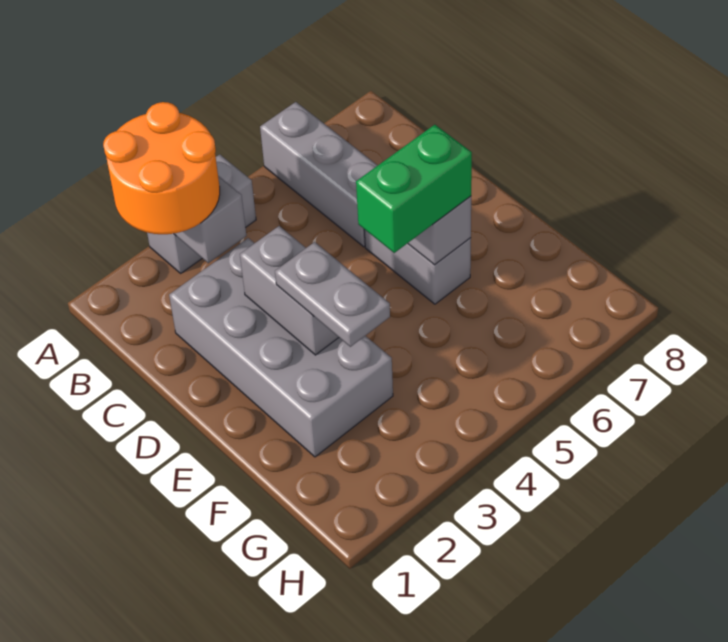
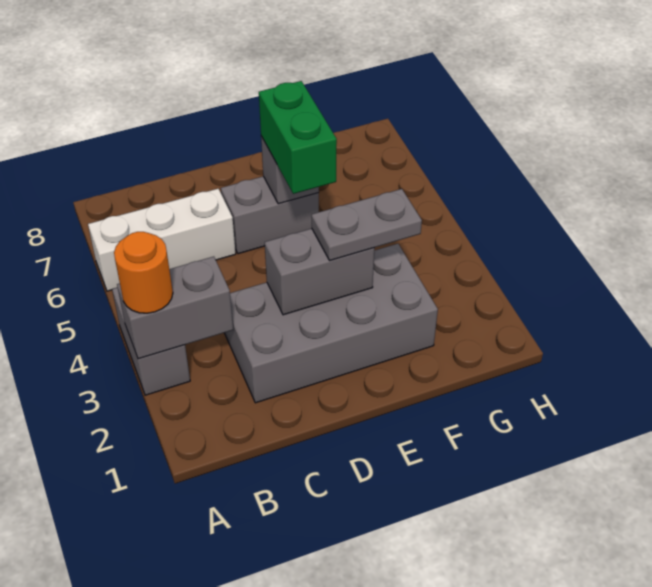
orange round brick A2:B3 level 3 -> orange round brick A3 level 3
grey brick A6:C6 level 1 -> white brick A6:C6 level 1

